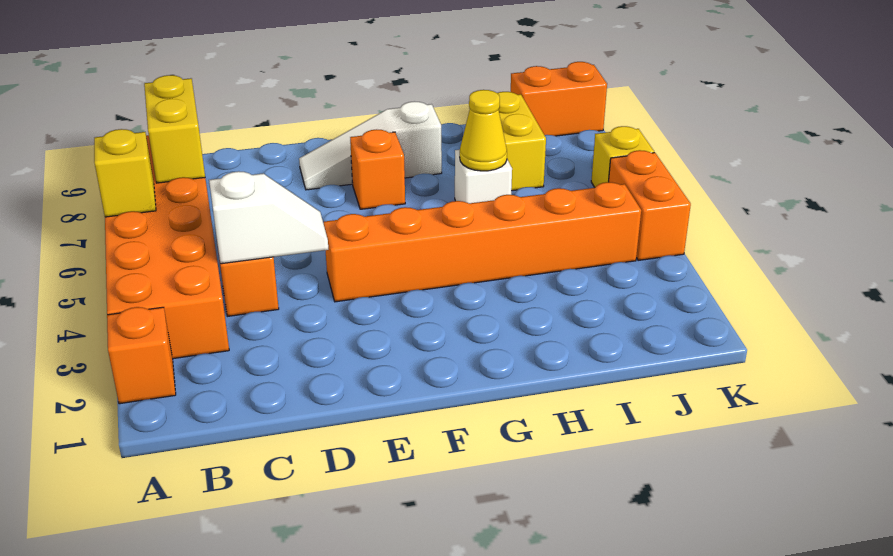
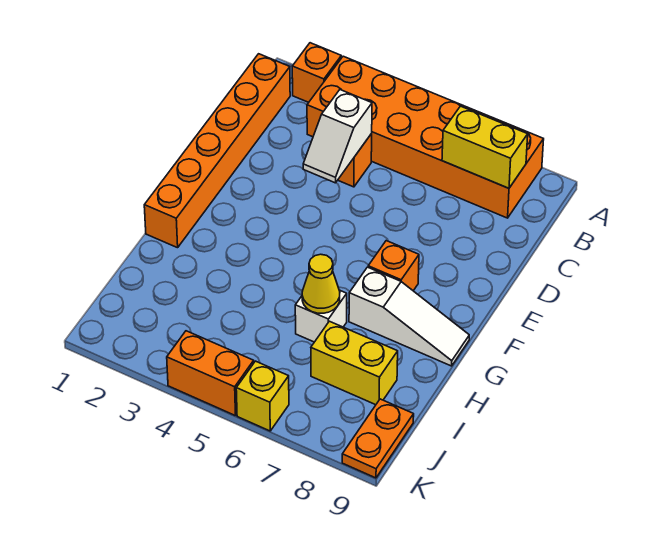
yellow brick A6 level 2 -> none
orange brick E4:J4 level 1 -> orange brick B1:G1 level 1
white slope E8:G8 level 1 top G -> white slope G7:G9 level 1 top 7
orange brick J9:K9 level 1 -> orange plate J9:K9 level 1

